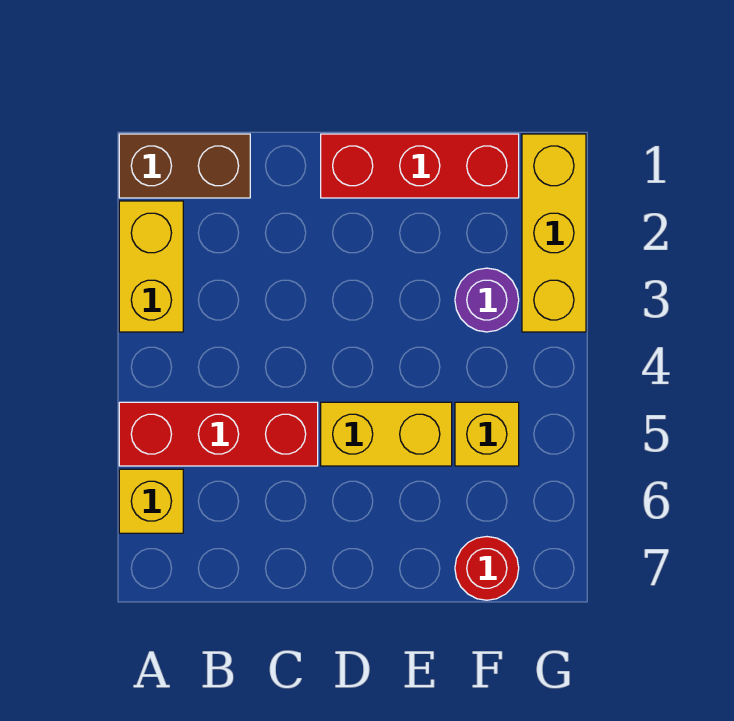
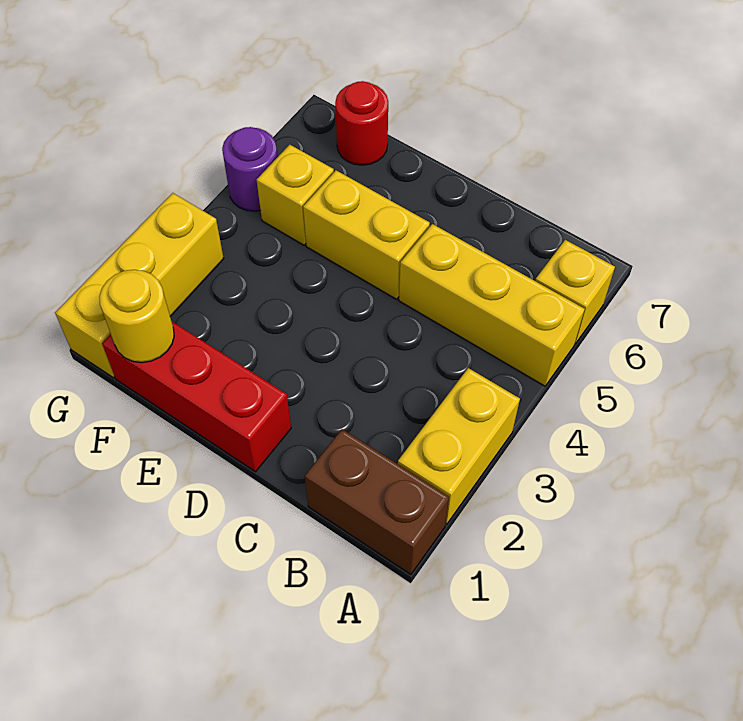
red brick A5:C5 level 1 -> yellow brick A5:C5 level 1
none -> yellow round brick F1 level 2
purple round brick F3 level 1 -> purple round brick G5 level 1

